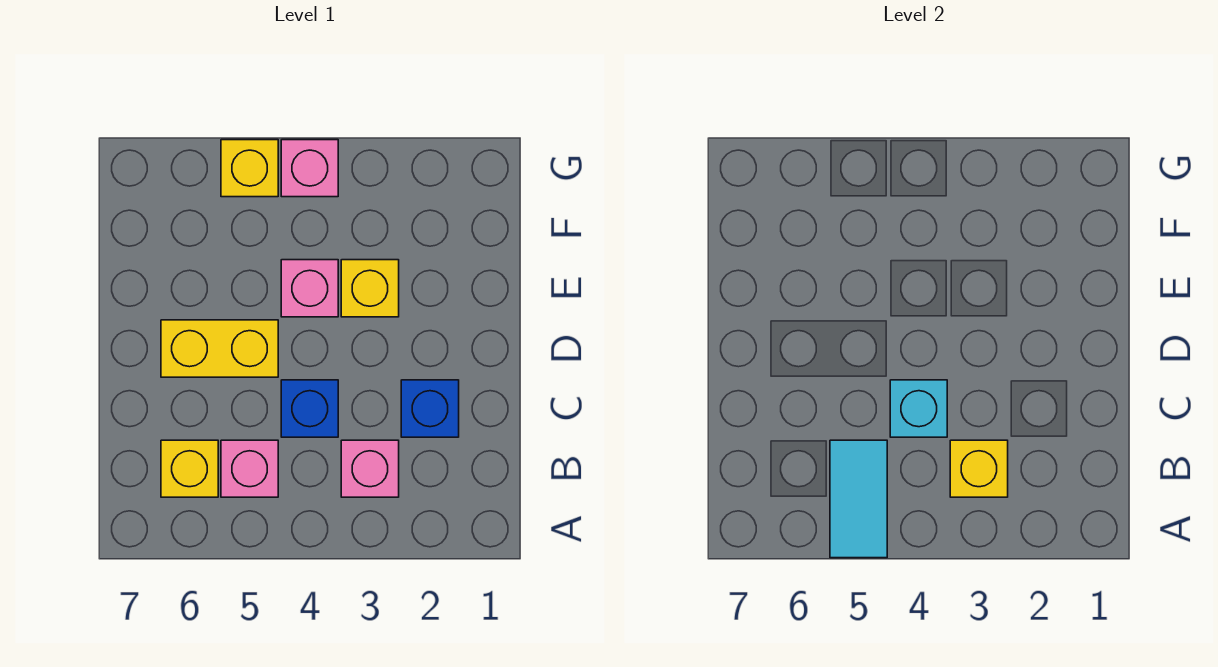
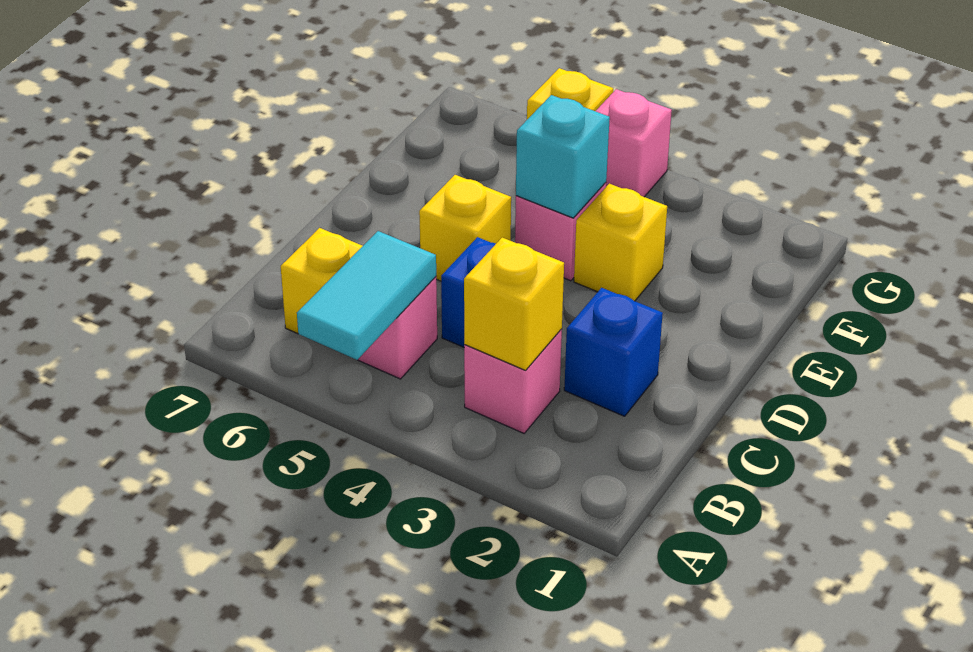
cyan brick C4 level 2 -> cyan brick E4 level 2
yellow brick D5:D6 level 1 -> yellow brick D5 level 1

